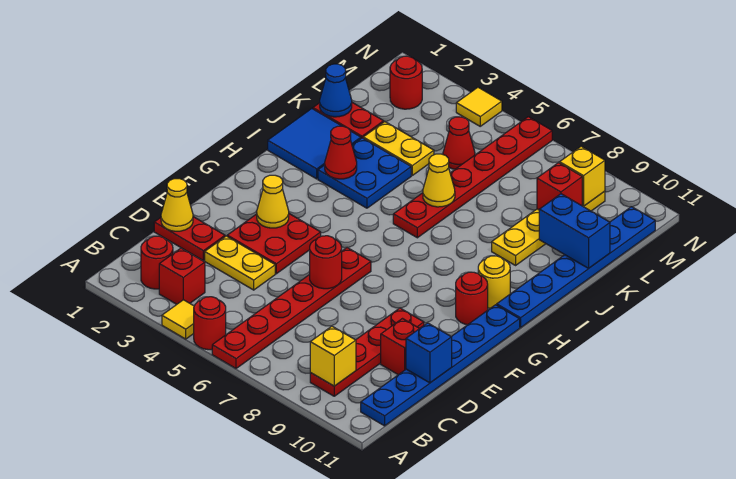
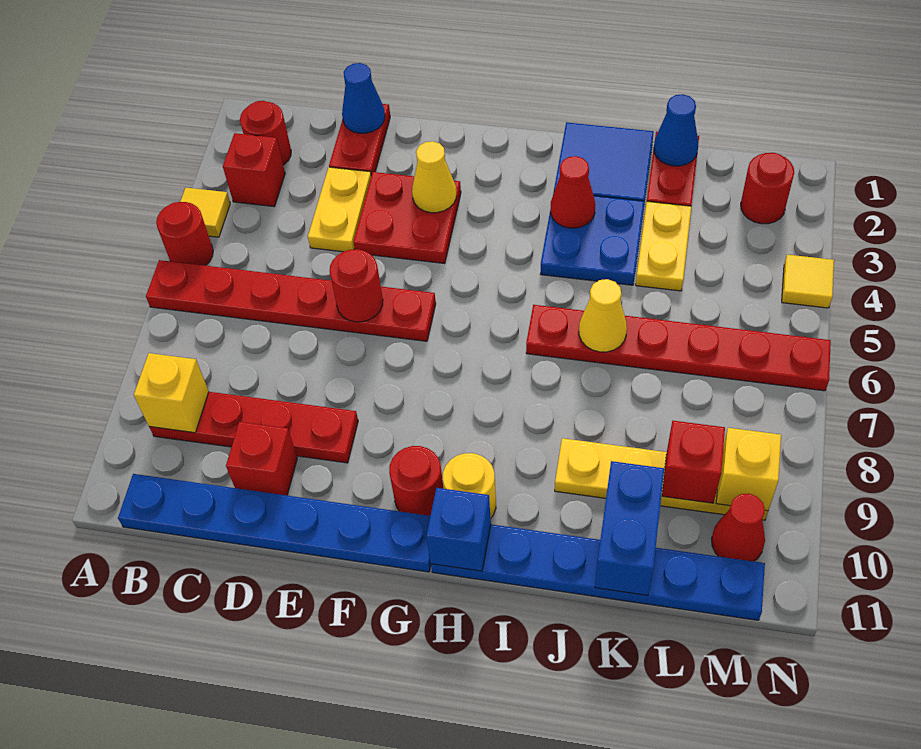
yellow cone D1 level 2 -> blue cone D1 level 2
blue brick D11 level 2 -> blue brick H11 level 2
red cone L5 level 1 -> red cone M10 level 1

